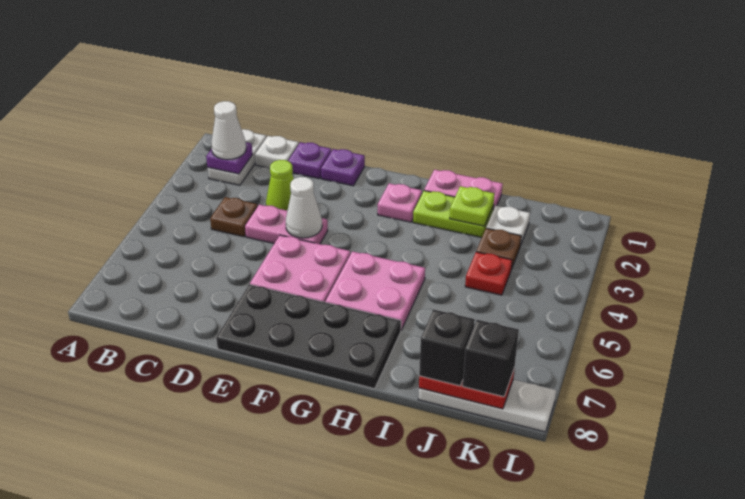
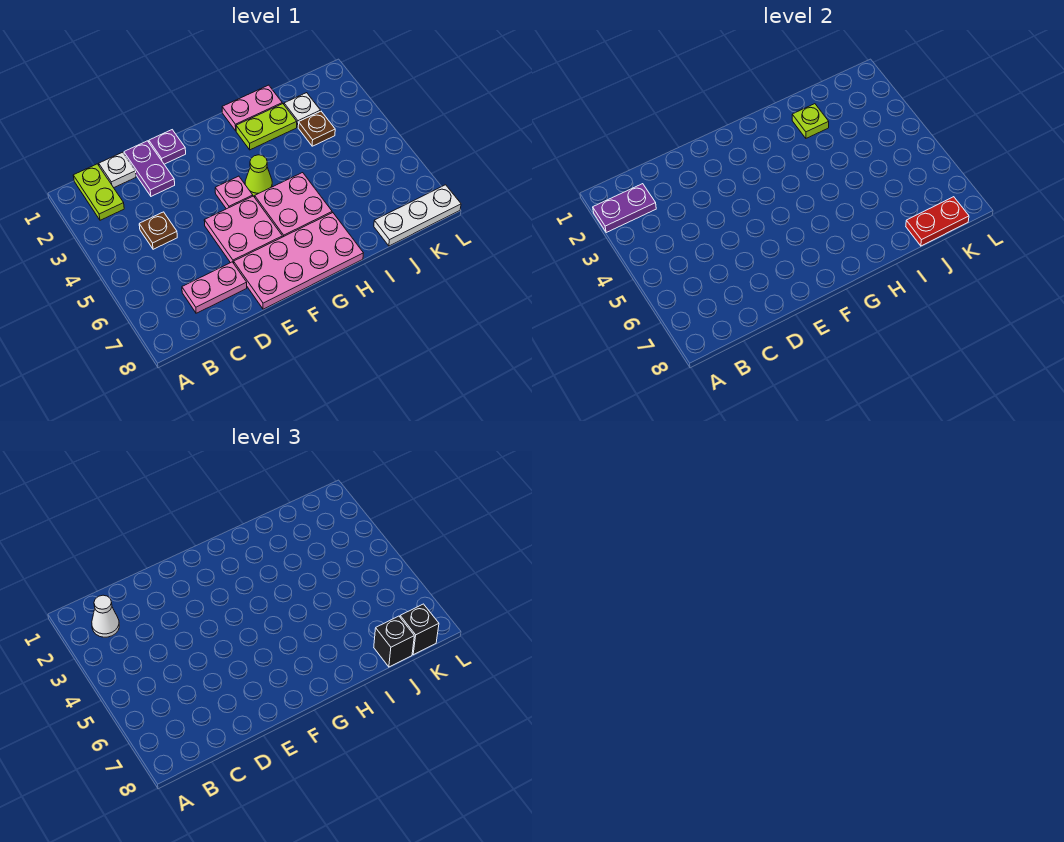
white plate B1:B2 level 1 -> lime plate B1:B2 level 1
purple plate B2 level 2 -> purple plate A2:B2 level 2
purple plate D1 level 1 -> purple plate D1:D2 level 1
lime cone D3 level 1 -> lime cone G4 level 1
pink plate D4:E4 level 1 -> pink plate C7:D7 level 1
white cone E4 level 2 -> none
black plate E7:H8 level 1 -> pink plate E7:H8 level 1
pink plate G2 level 1 -> pink plate F4 level 1
red plate J4 level 1 -> none

